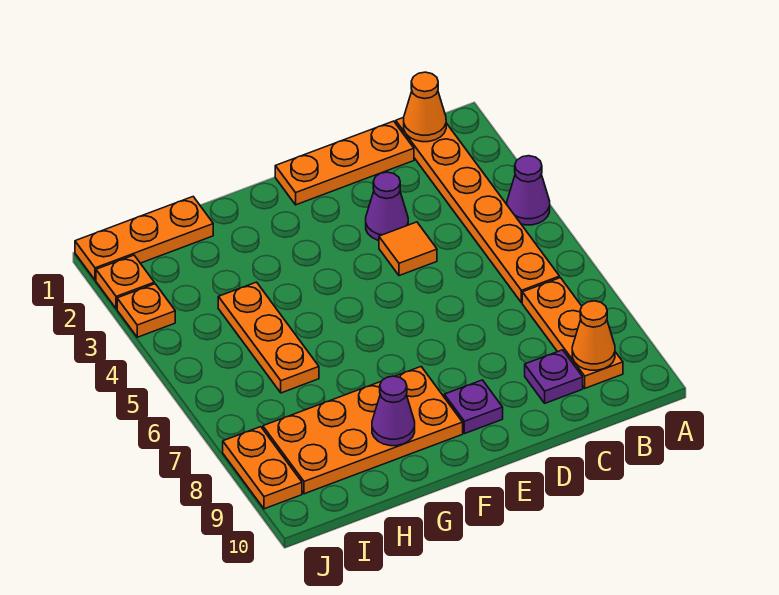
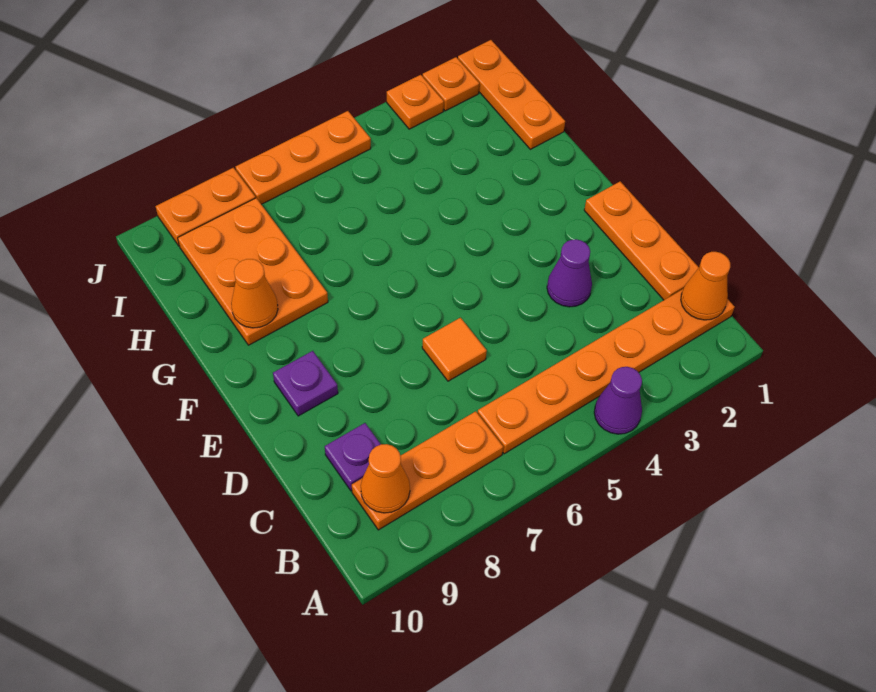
orange tile D4 level 1 -> orange tile D6 level 1
orange plate F8:I9 level 1 -> orange plate G8:I9 level 1
purple cone G9 level 2 -> orange cone G9 level 2
orange plate H4:H6 level 1 -> orange plate J5:J7 level 1

